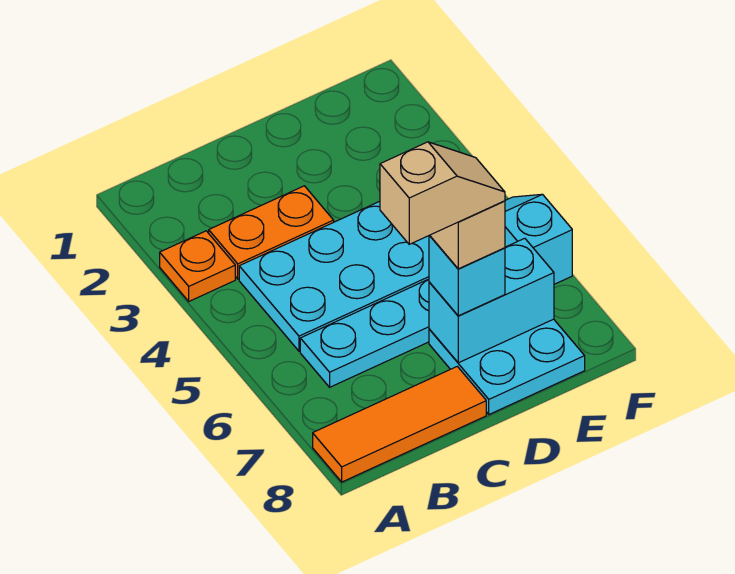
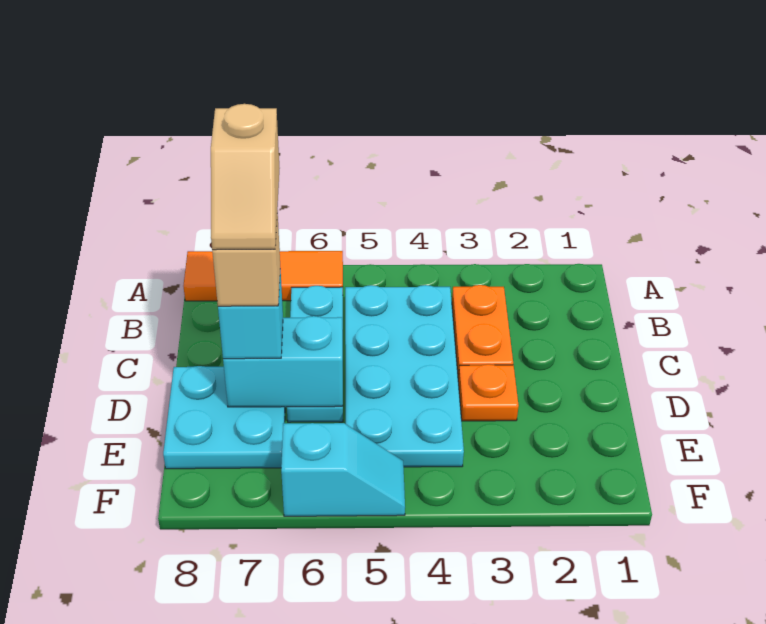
orange plate A3 level 1 -> orange plate D3 level 1
orange tile A8:C8 level 1 -> orange tile A6:A8 level 1
cyan brick D7:E7 level 2 -> cyan brick D6:D7 level 2

